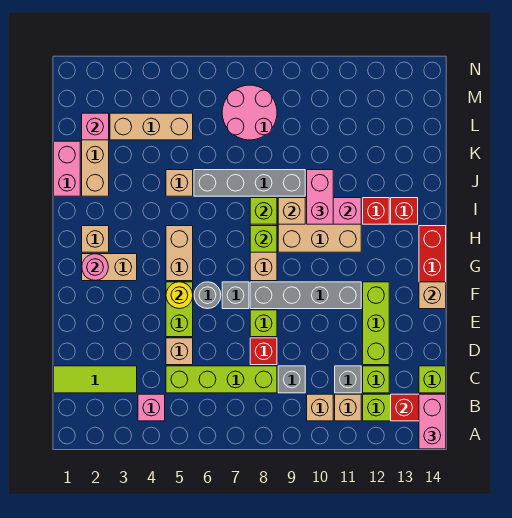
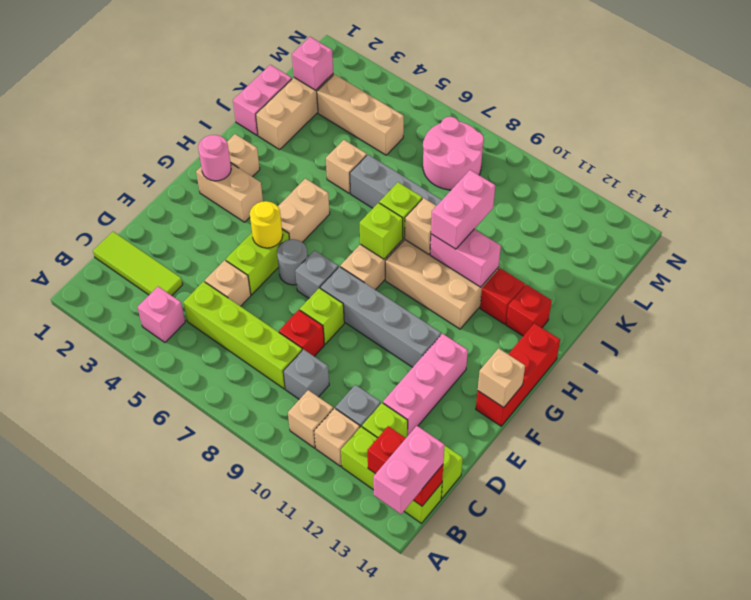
lime brick D12:F12 level 1 -> pink brick D12:F12 level 1

